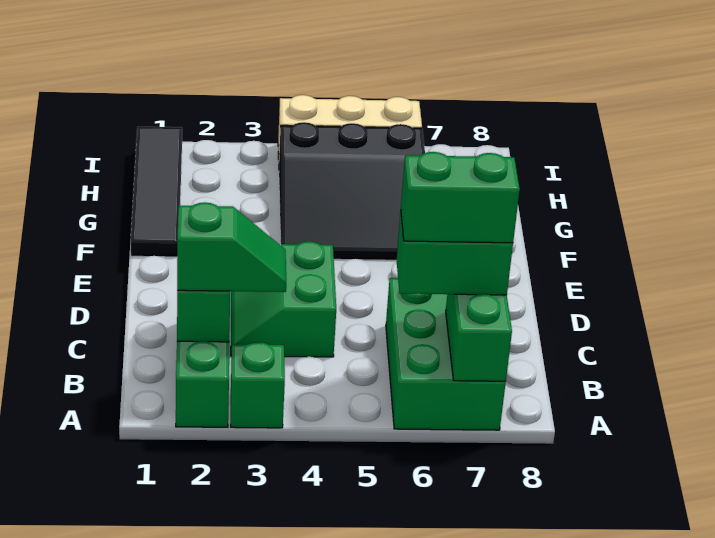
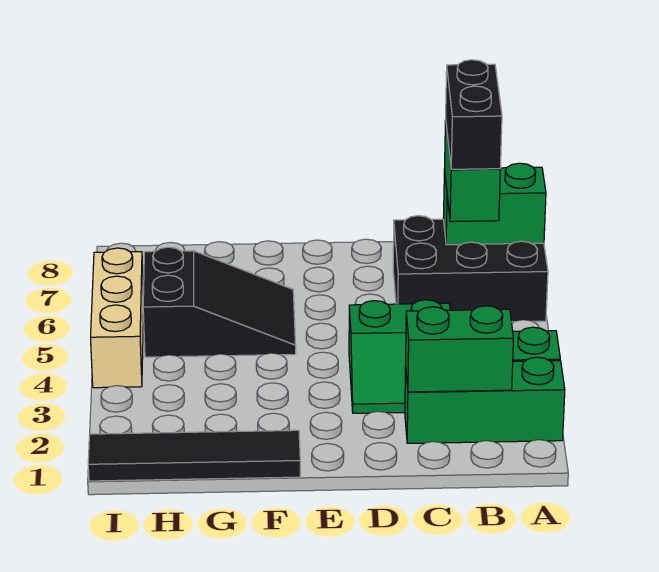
green brick A6:C7 level 1 -> black brick A6:C7 level 1
green slope B2:B3 level 3 top 2 -> none
green brick B6:B7 level 4 -> black brick B6:B7 level 4
black slope F4:H6 level 1 top H -> black slope F5:H6 level 1 top H

